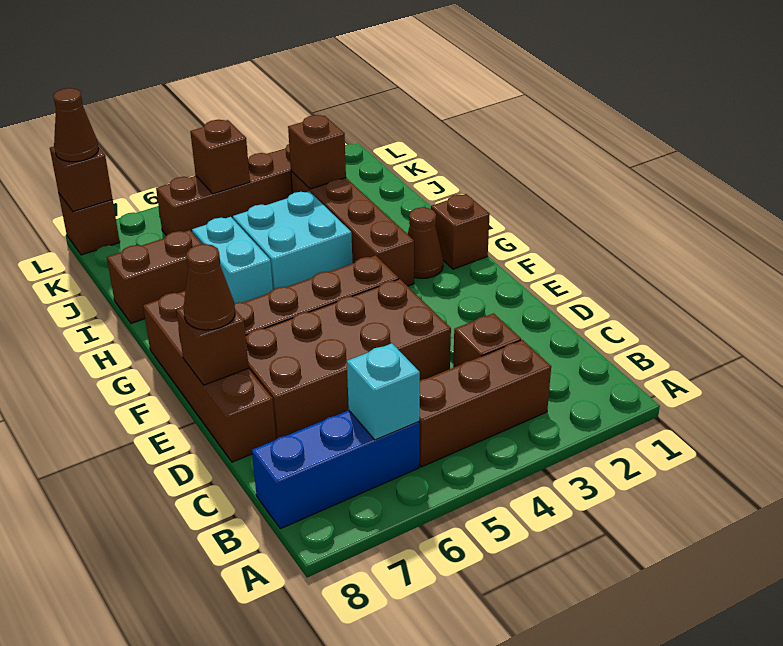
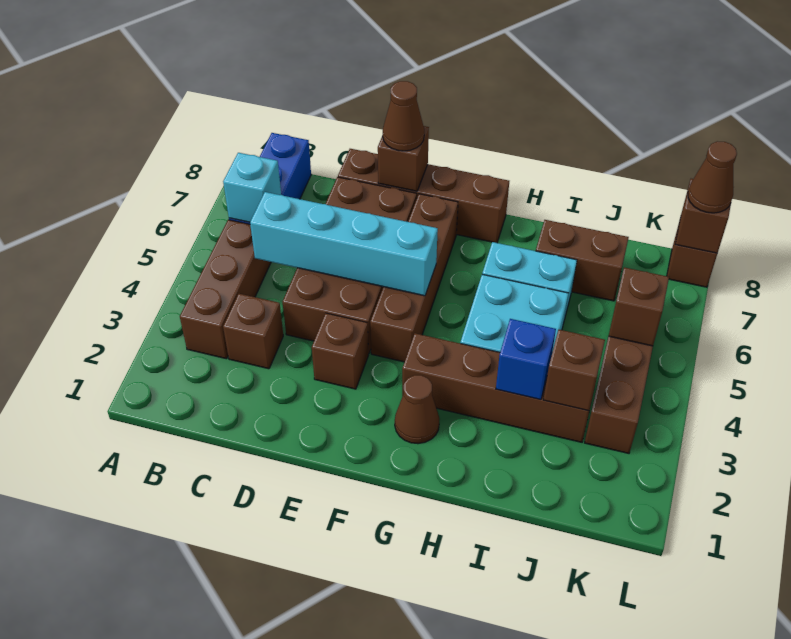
none -> cyan brick C5:F5 level 2
brown brick G1 level 1 -> brown brick E3 level 1
none -> blue brick I3 level 2
brown brick I7:I8 level 1 -> brown brick I7:J7 level 1

